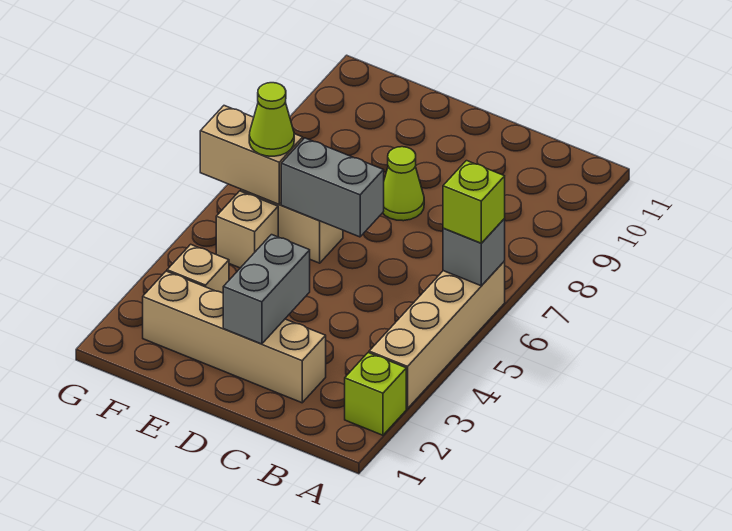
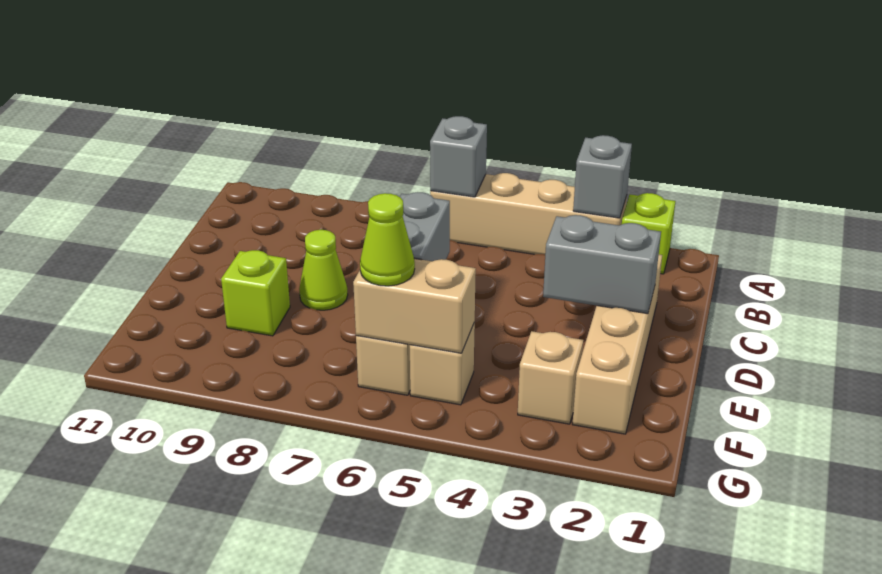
none -> grey brick A3 level 2
lime brick A6 level 3 -> lime brick E9 level 1
tan brick F6:G6 level 2 -> tan brick F5:F6 level 2

